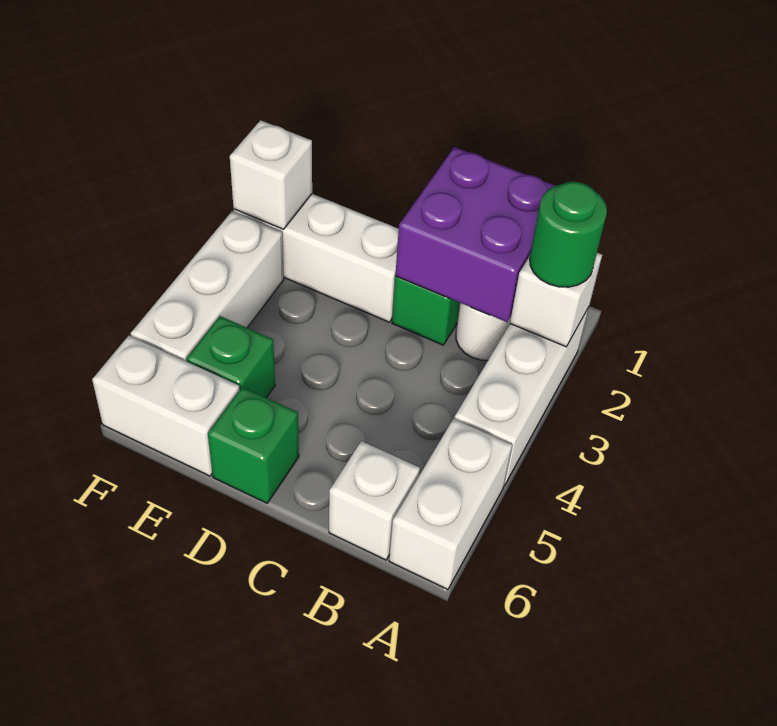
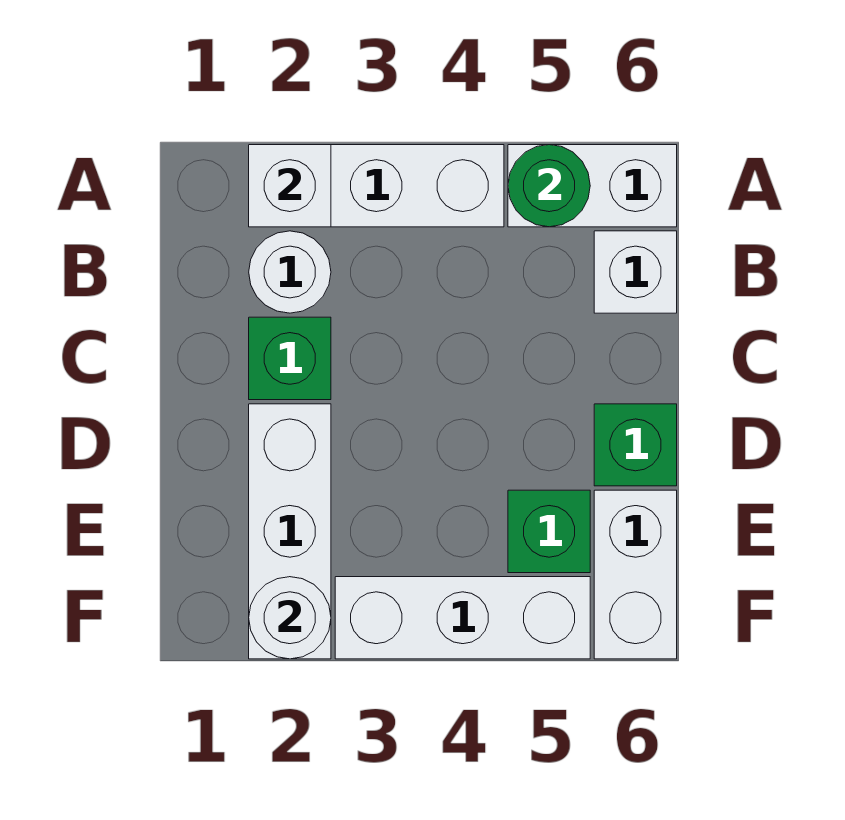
green round brick A2 level 3 -> green round brick A5 level 2
purple brick B1:C2 level 2 -> none
white brick F2 level 2 -> white round brick F2 level 2

